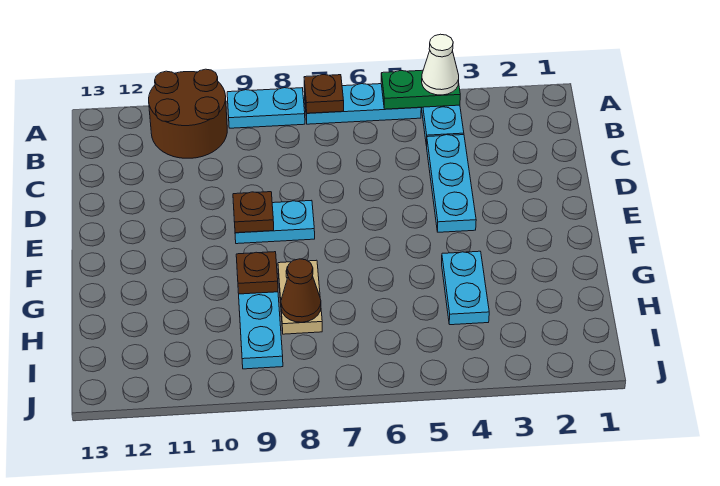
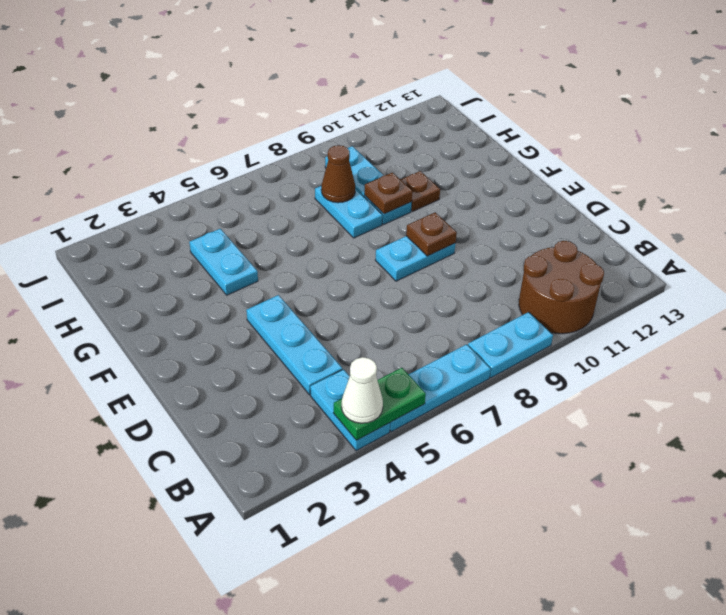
brown plate A7 level 2 -> brown plate G10 level 1
tan plate G8:H8 level 1 -> cyan plate G8:H8 level 1

